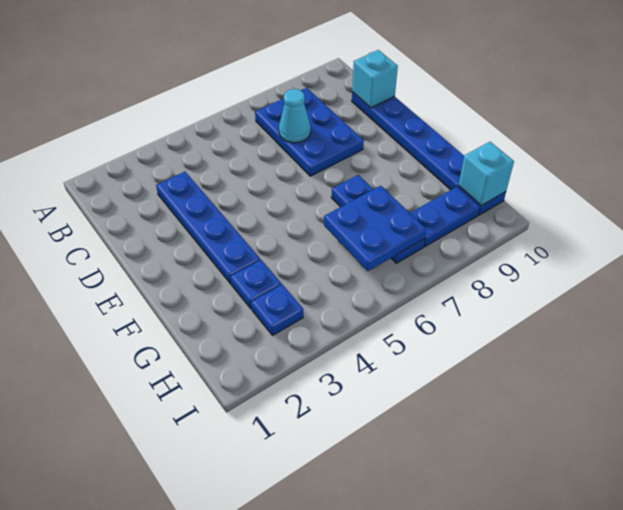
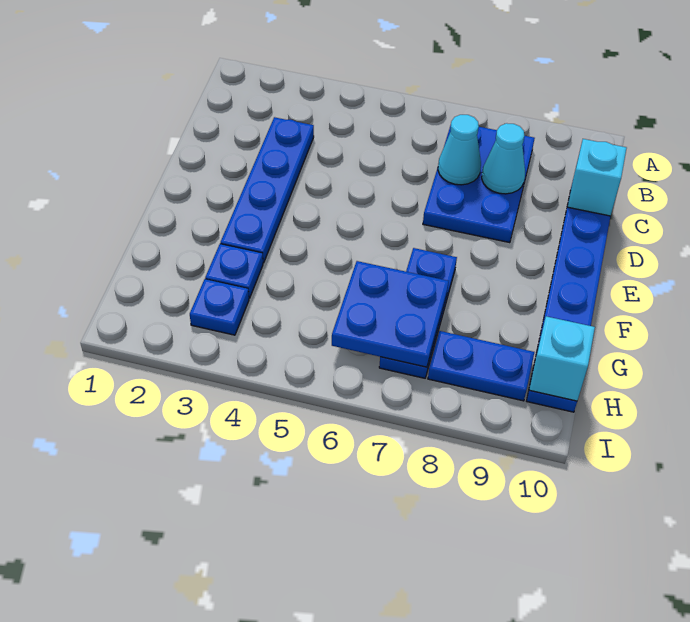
none -> cyan cone C8 level 2

